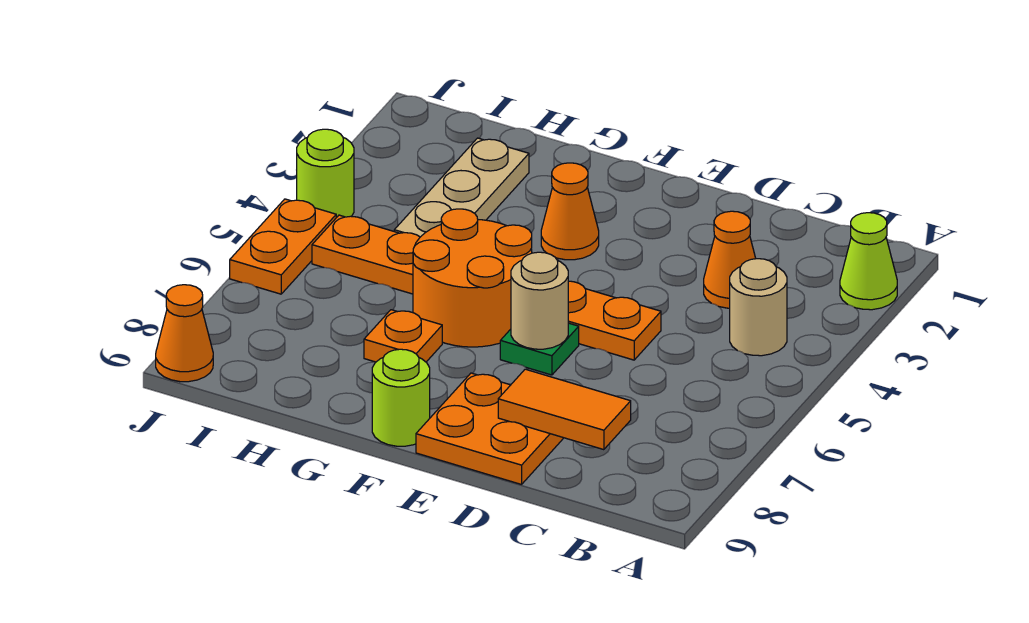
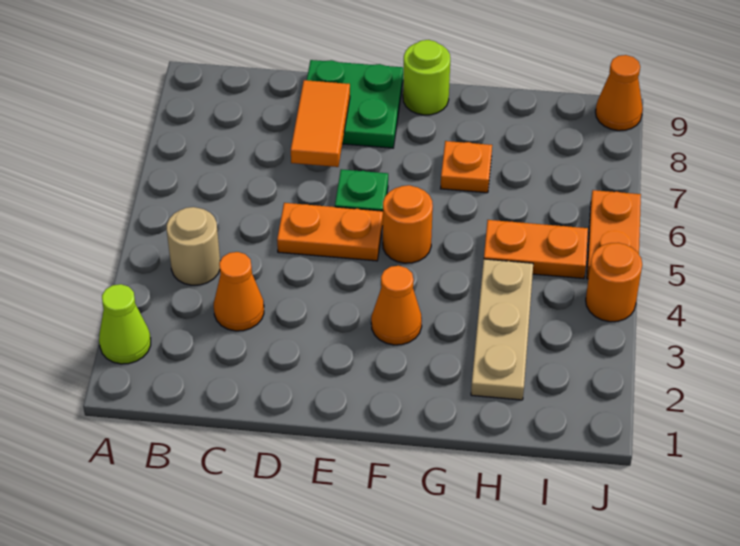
orange tile C8:D8 level 2 -> orange tile D7:D8 level 2
orange plate D8:E9 level 1 -> green plate D8:E9 level 1
tan round brick E6 level 2 -> none
orange round brick F5:G6 level 1 -> orange round brick F5 level 1
lime round brick J4 level 1 -> orange round brick J4 level 1

